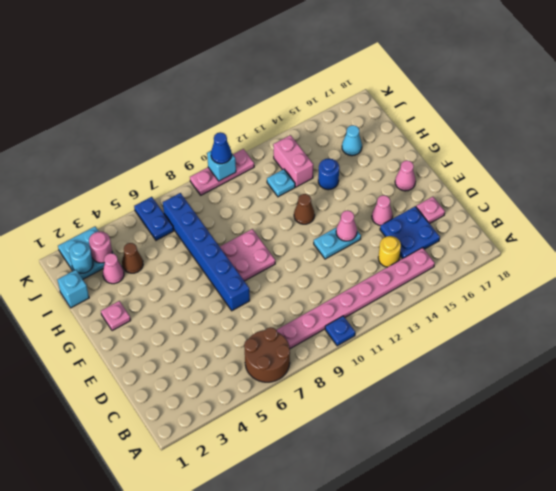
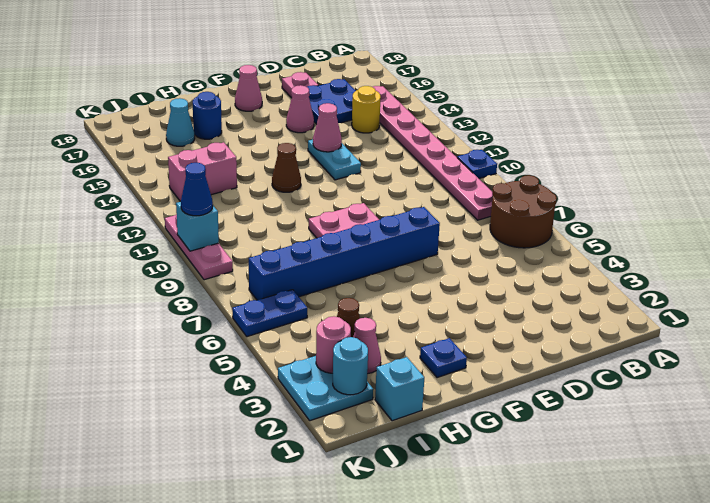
pink plate G2 level 1 -> blue plate G2 level 1
blue round brick H14 level 1 -> blue round brick H16 level 1
cyan plate I12 level 1 -> none

